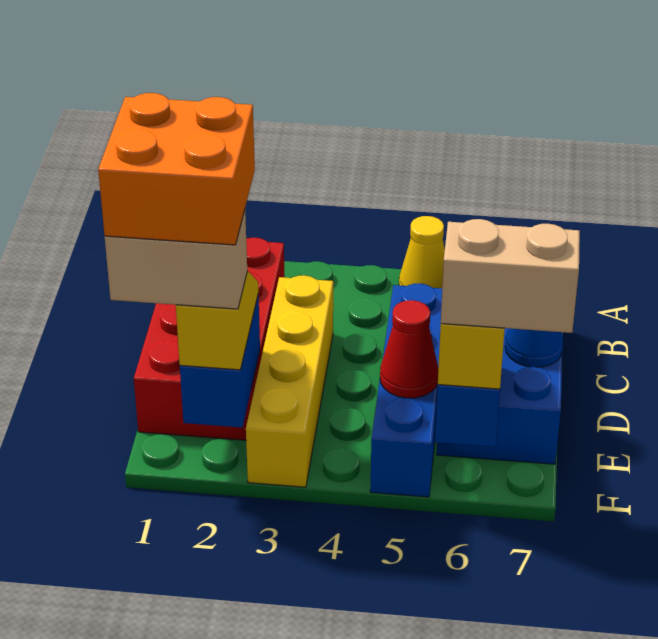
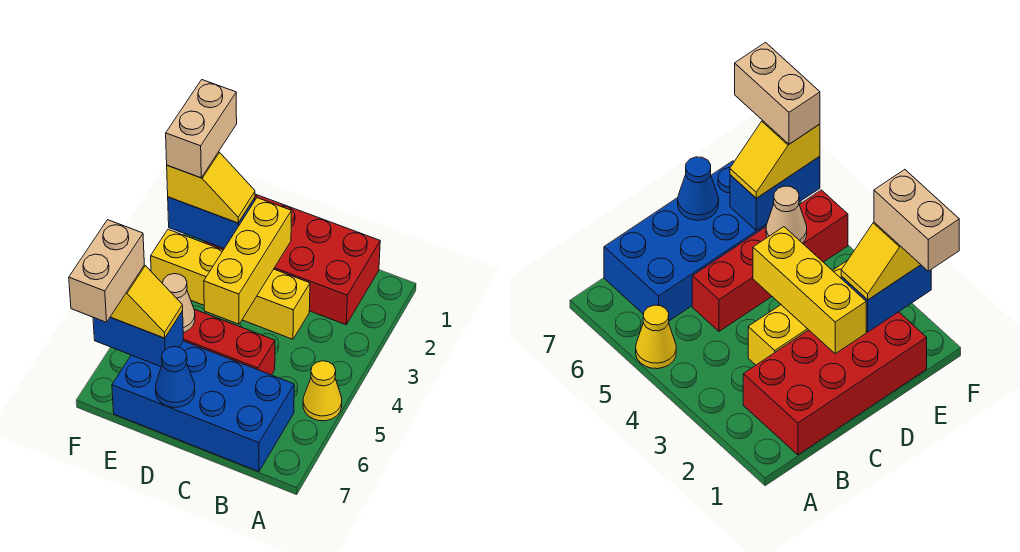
blue brick C5:F5 level 1 -> red brick C5:F5 level 1
none -> yellow brick D2:D4 level 2
orange brick E1:F2 level 5 -> none
red cone E5 level 2 -> tan cone E5 level 2

